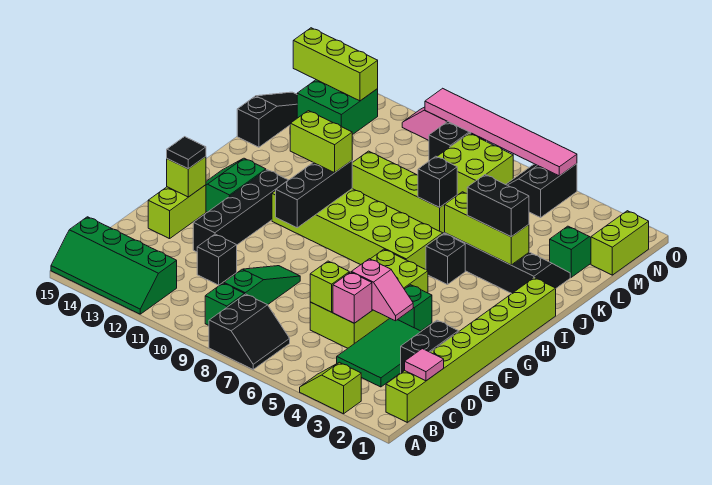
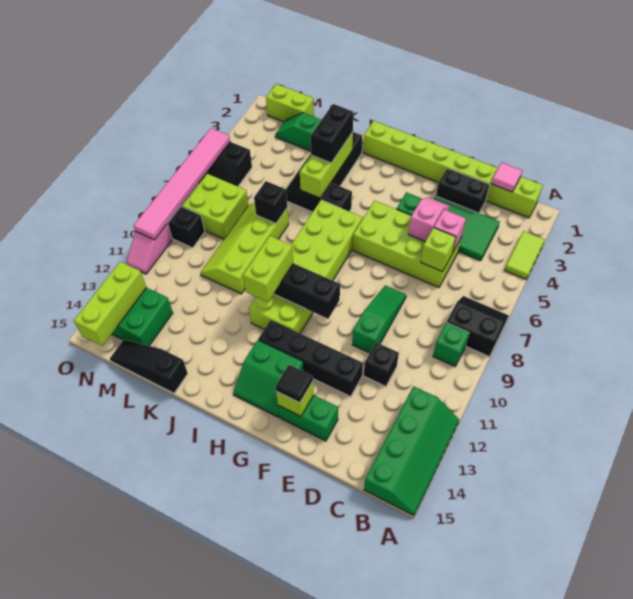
lime slope A3:A4 level 1 top 3 -> lime tile A3:A4 level 1
green slope C9:E9 level 1 top C -> green slope E8:E10 level 1 top 10
lime brick E14:F14 level 1 -> green brick E14:F14 level 1

